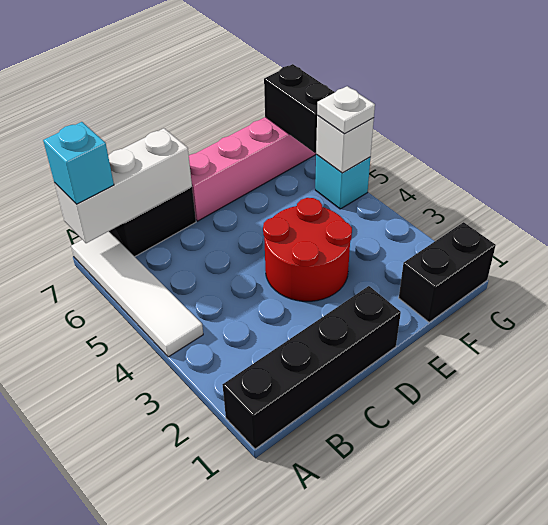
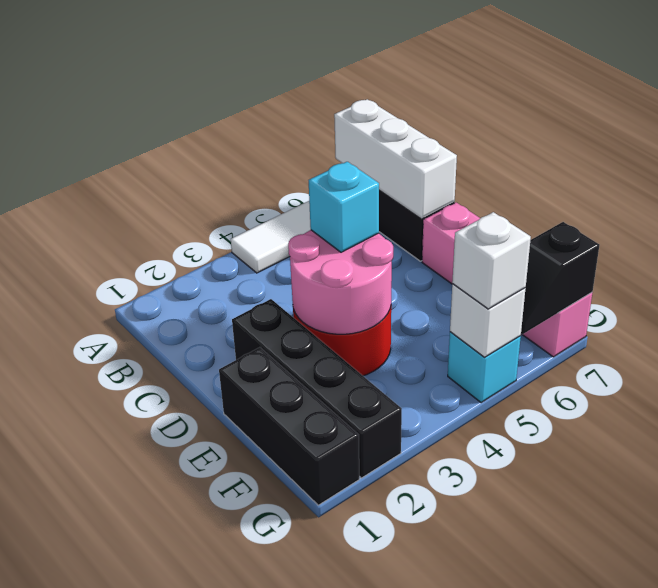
black brick A1:D1 level 1 -> black brick D2:G2 level 1
cyan brick A7 level 3 -> cyan brick D4 level 3
none -> pink round brick D3:E4 level 2
black brick F1:G1 level 1 -> black brick E1:G1 level 1
white plate G5 level 3 -> white brick G5 level 3
black brick G6:G7 level 2 -> black slope G6:G7 level 2 top 7

